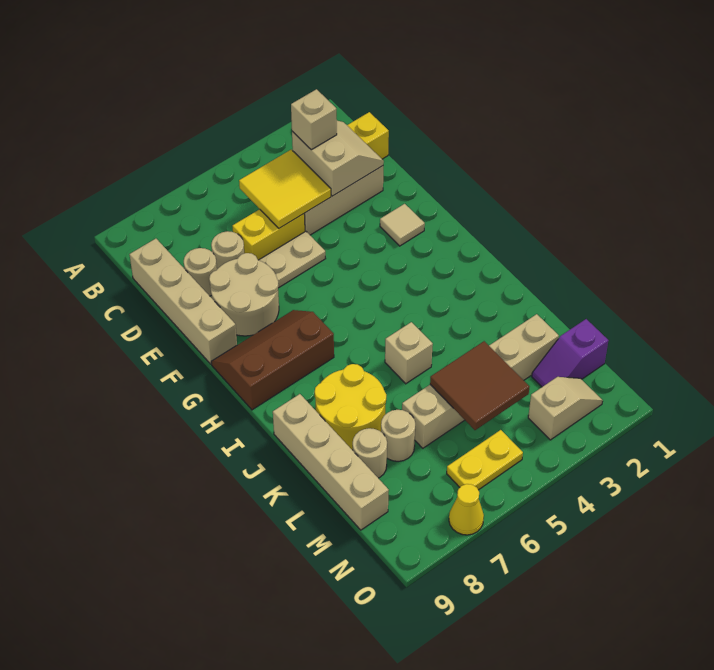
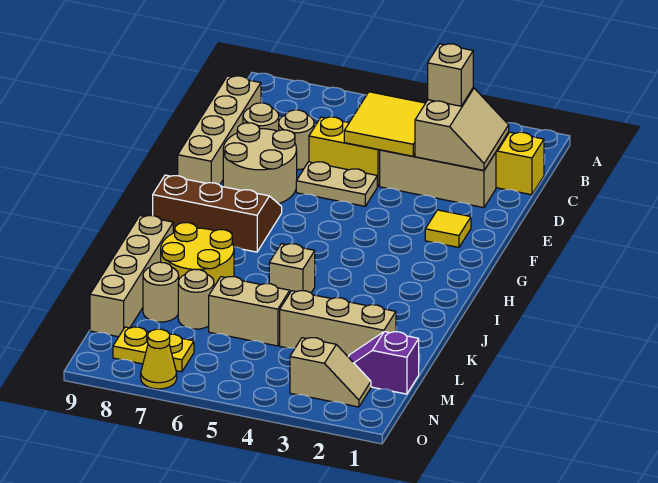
tan tile F2 level 1 -> yellow tile F2 level 1
brown tile L4:M5 level 2 -> none
yellow plate N5:N6 level 1 -> yellow plate N7:N8 level 1

